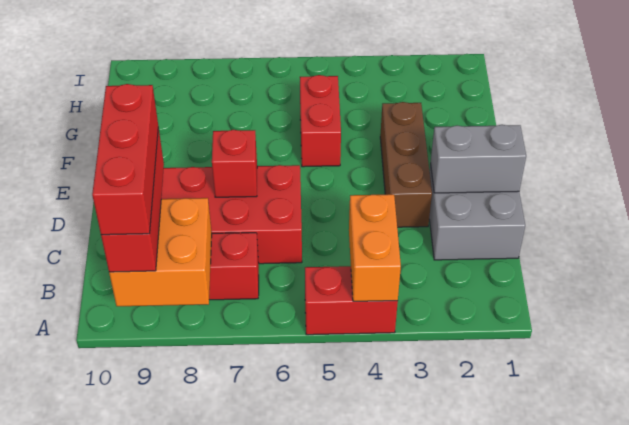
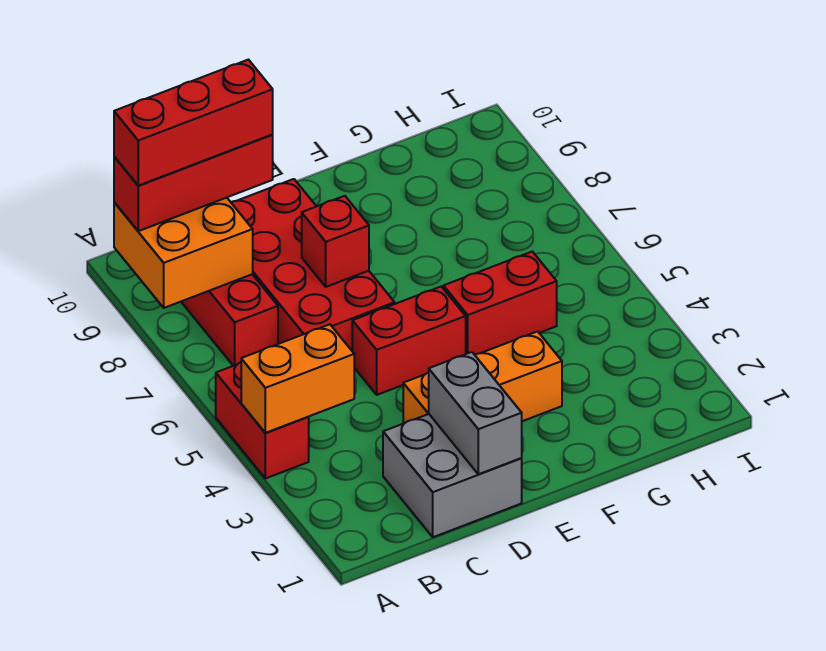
brown brick D3:F3 level 1 -> orange brick D3:F3 level 1
none -> red brick D5:E5 level 1

